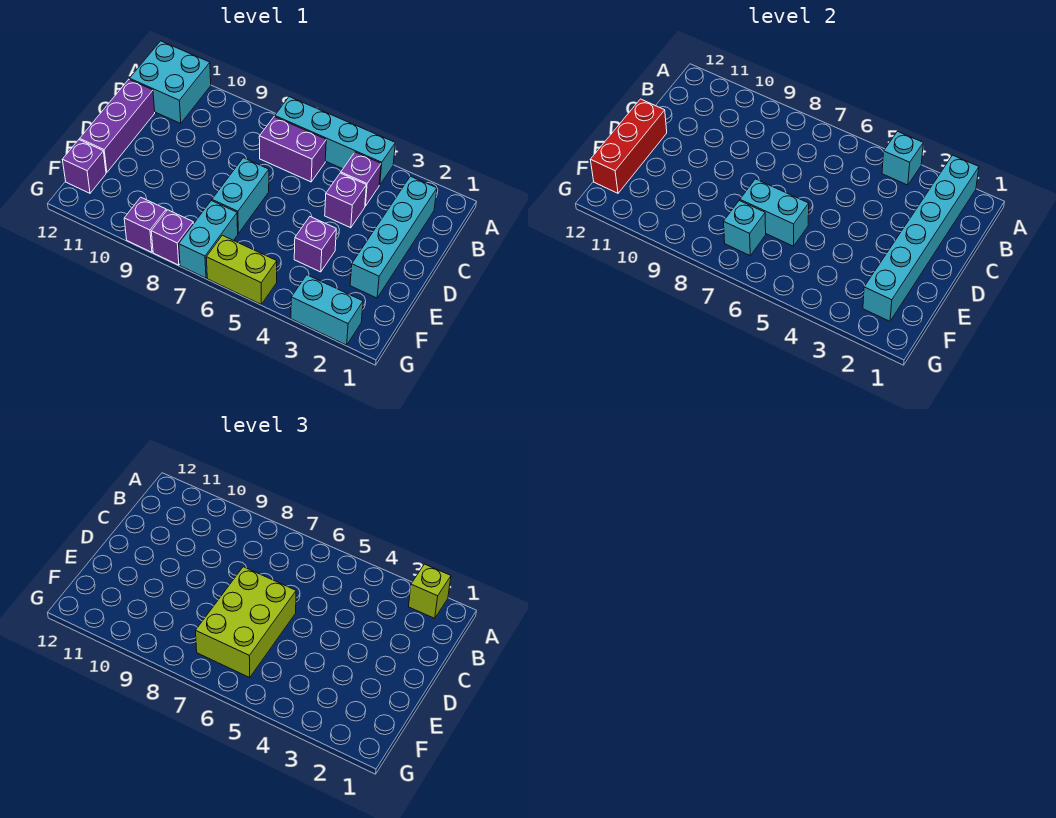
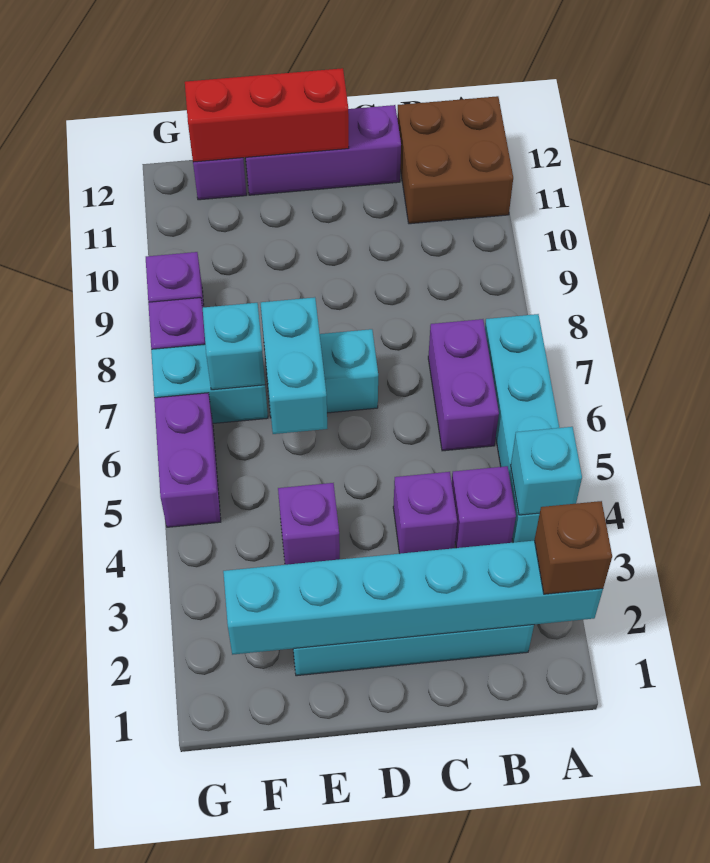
lime brick A2 level 3 -> brown brick A2 level 3
cyan brick A11:B12 level 1 -> brown brick A11:B12 level 1
lime brick D6:F7 level 3 -> none
cyan brick G2:G3 level 1 -> none
lime brick G5:G6 level 1 -> purple brick G5:G6 level 1

